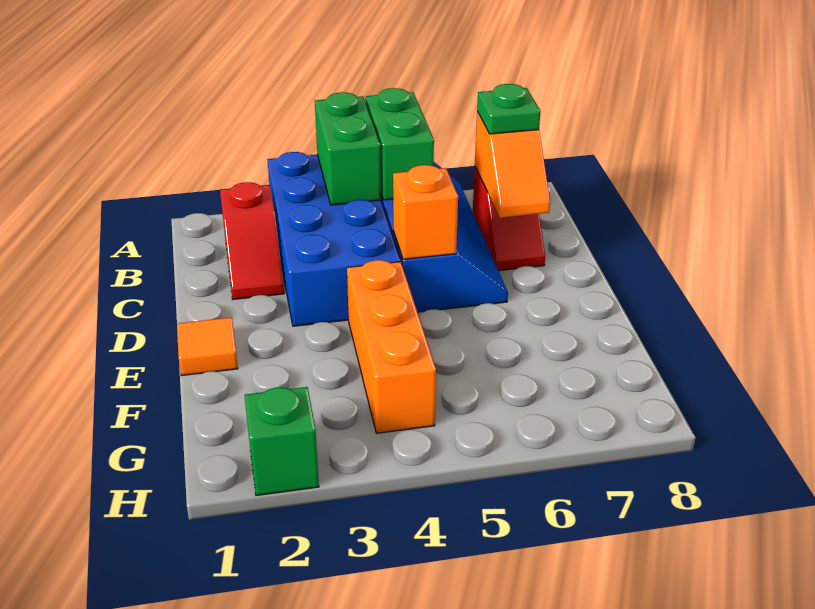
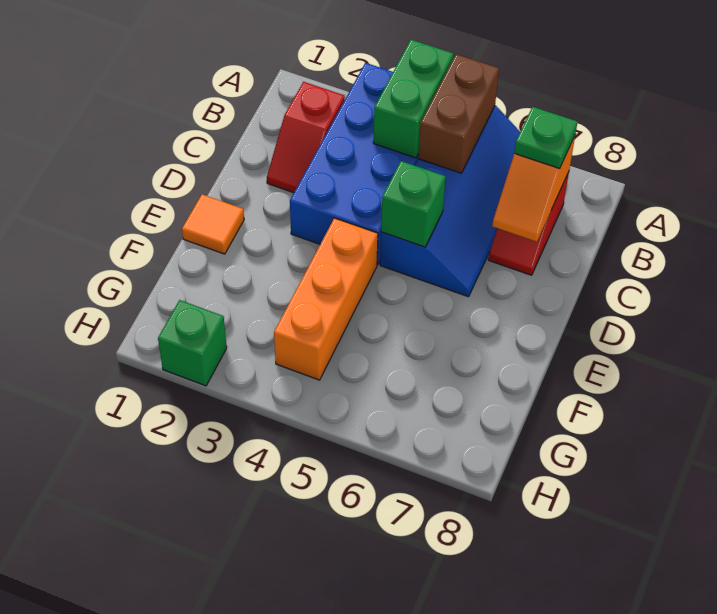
green brick A5:B5 level 2 -> brown brick A5:B5 level 2
orange brick D5 level 2 -> green brick D5 level 2

